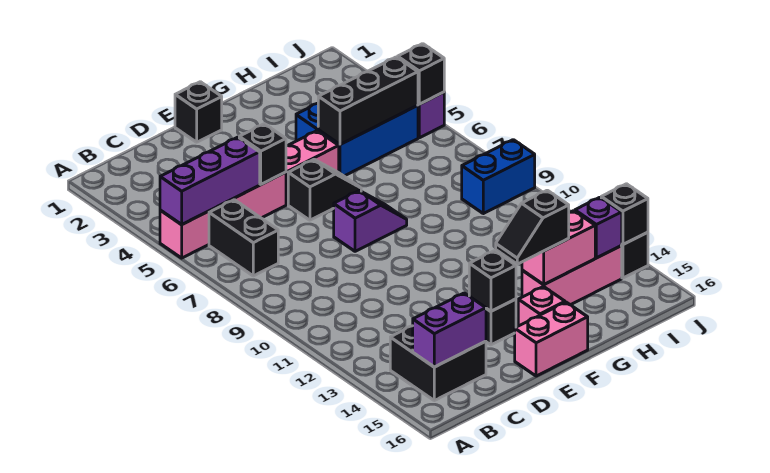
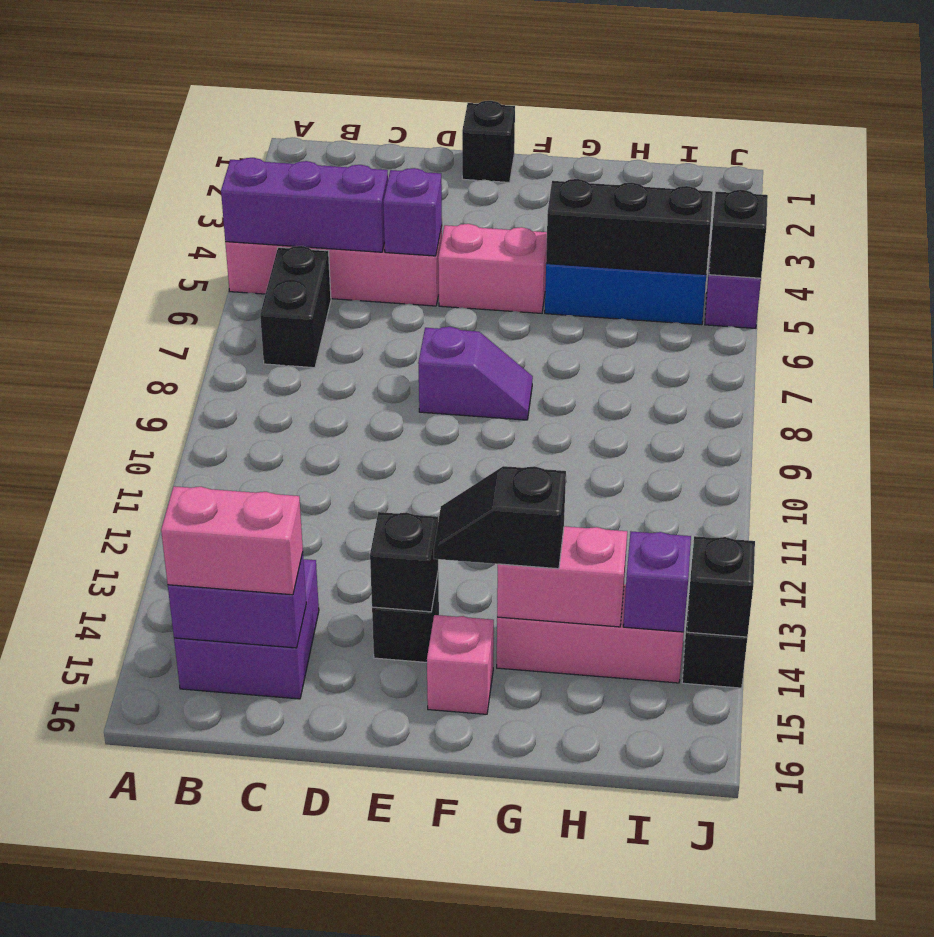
black brick B14:C15 level 1 -> purple brick B14:C15 level 1
black brick D5 level 2 -> purple brick D5 level 2
black slope E6:F6 level 1 top E -> none
pink brick E16:F16 level 1 -> pink brick B15:C15 level 3
blue brick I9:J9 level 1 -> none

